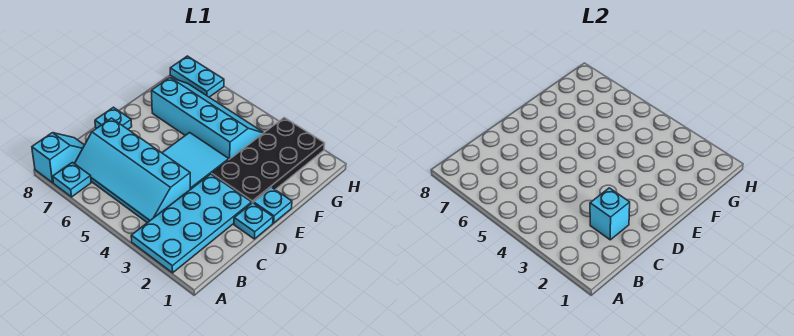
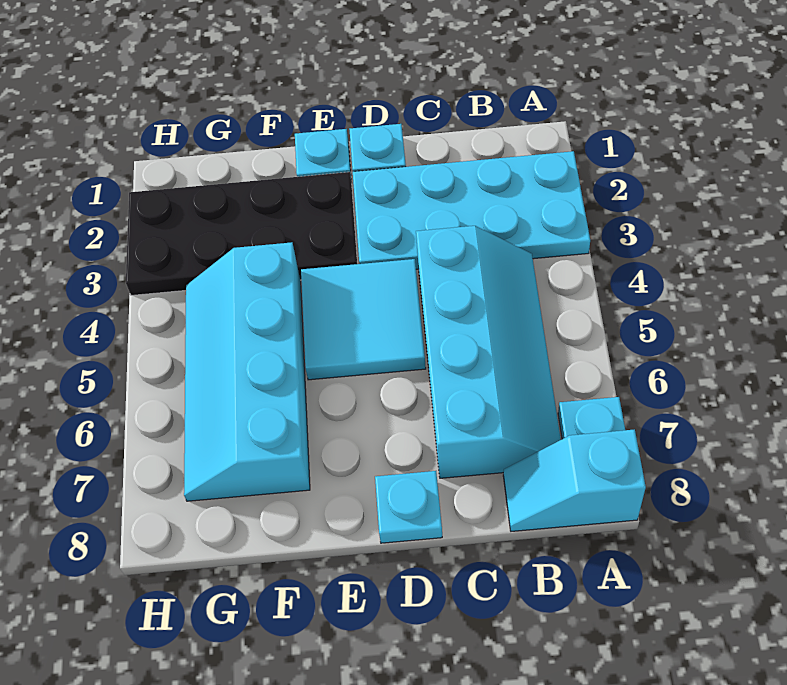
cyan brick C2 level 2 -> none
cyan plate H7:H8 level 1 -> none

